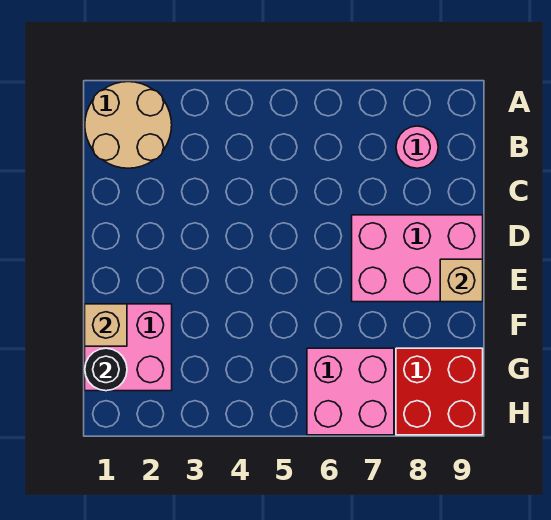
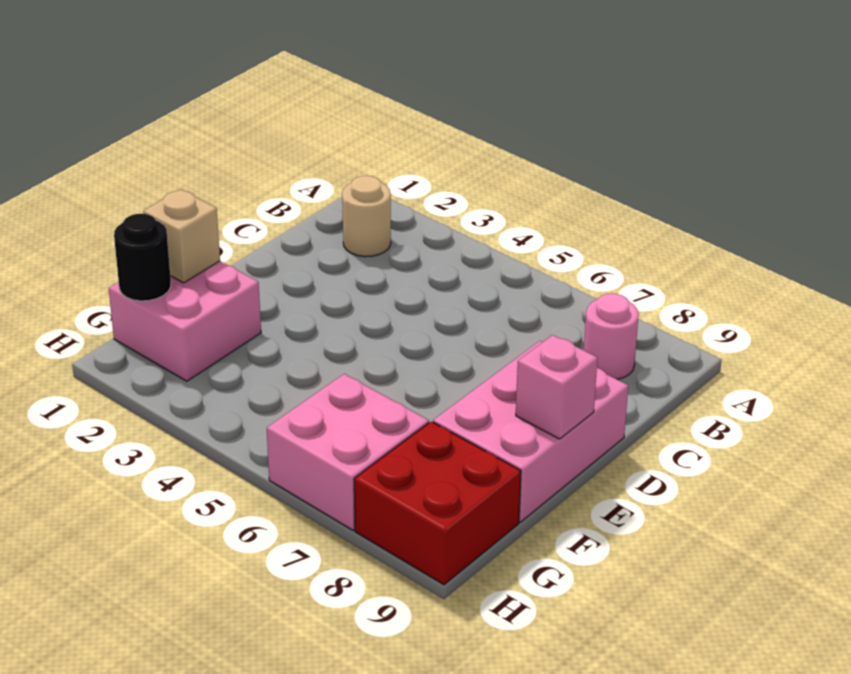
tan round brick A1:B2 level 1 -> tan round brick B2 level 1
pink brick D7:E9 level 1 -> pink brick D8:F9 level 1
tan brick E9 level 2 -> pink brick E9 level 2

